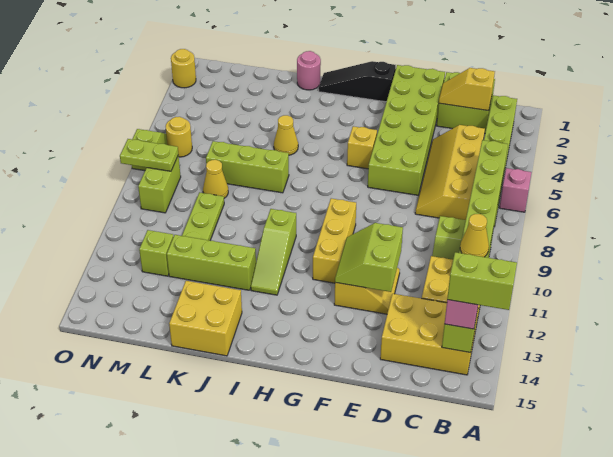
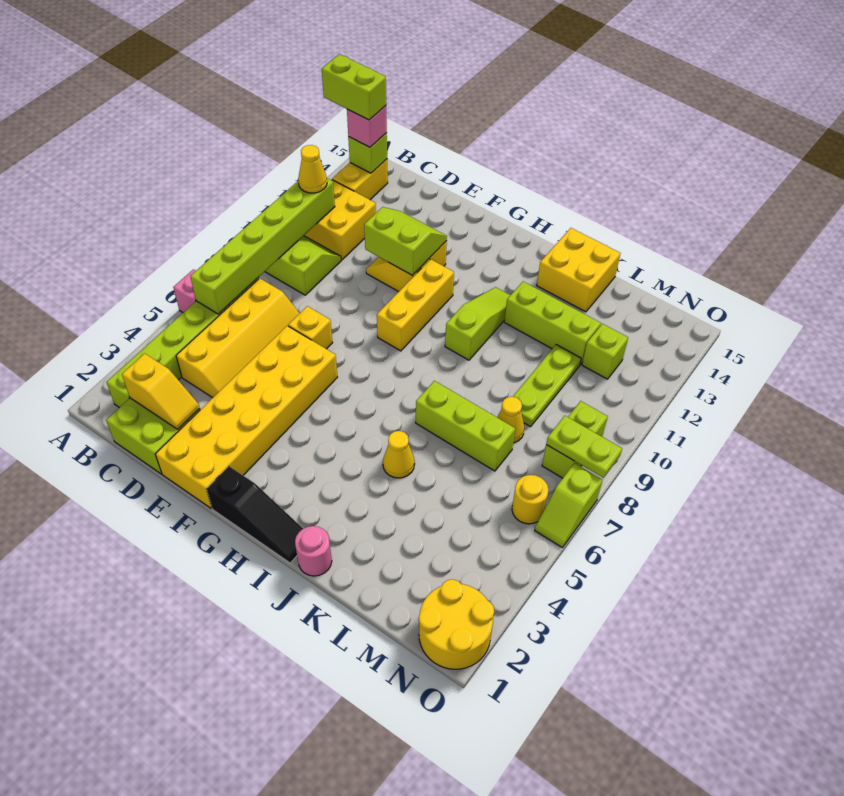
yellow brick B13:D14 level 1 -> yellow brick B13:B14 level 1
lime brick E1:F6 level 1 -> yellow brick E1:F6 level 1
lime slope E11:F12 level 2 top E -> lime slope E11:F12 level 2 top 11
yellow brick G5 level 1 -> yellow brick E7 level 1
yellow round brick O2 level 1 -> yellow round brick N1:O2 level 1

